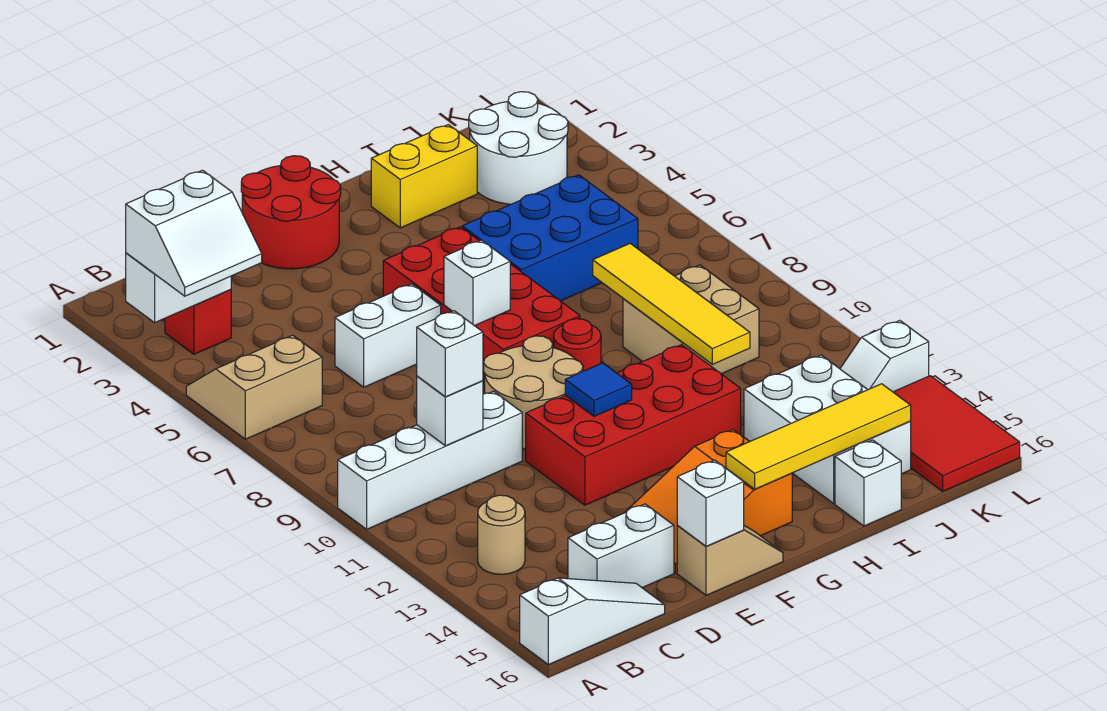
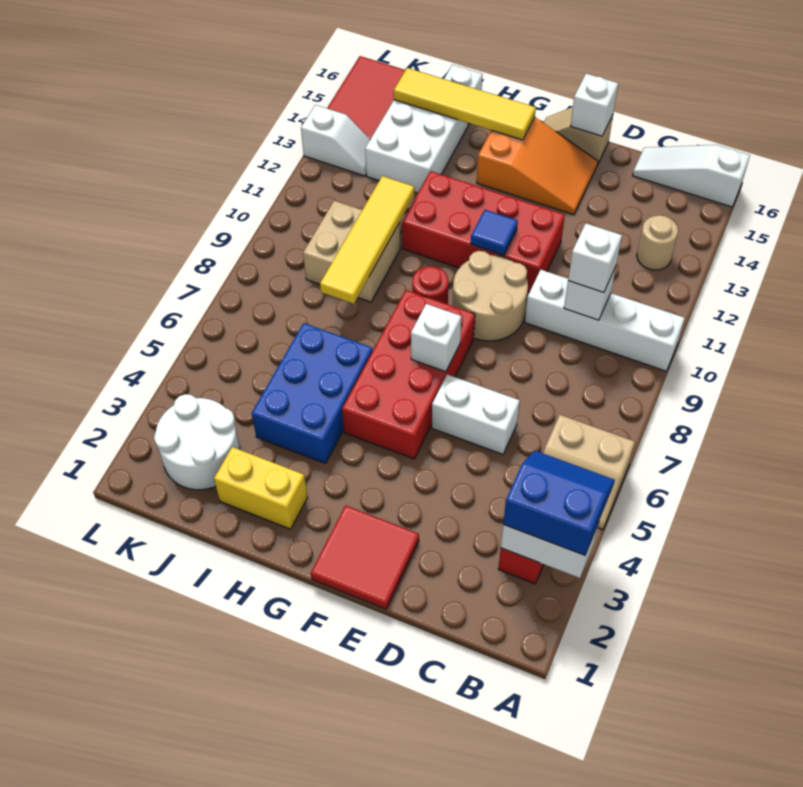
white slope A3:B4 level 3 top 3 -> blue slope A3:B4 level 3 top 3
white brick C15:D15 level 1 -> none
red round brick E1:F2 level 1 -> red tile E1:F2 level 1
blue brick H5:J6 level 1 -> blue brick H4:I6 level 1

